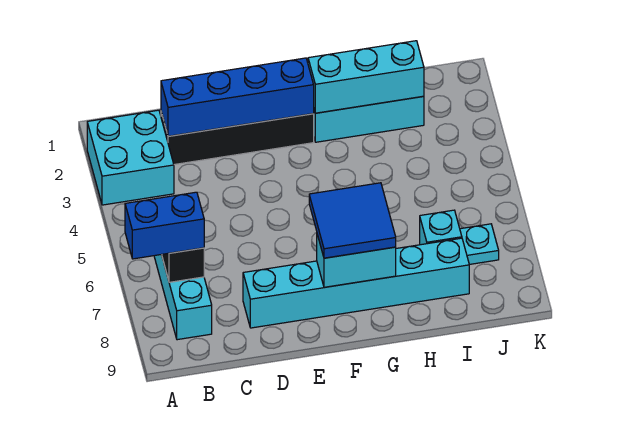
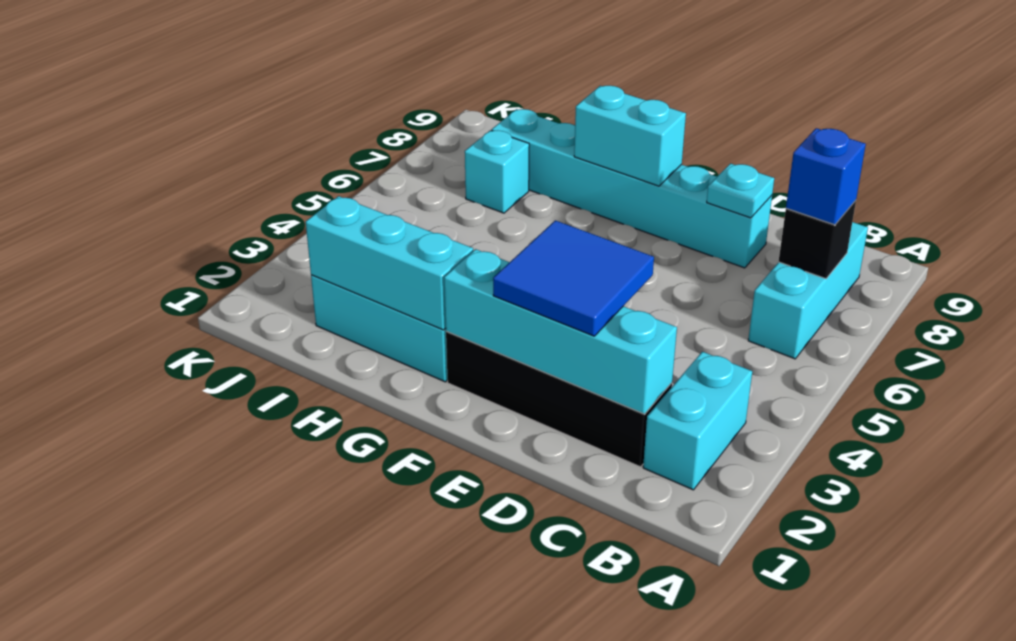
cyan brick A2:B3 level 1 -> cyan brick B2:B3 level 1
blue brick A7:B7 level 3 -> blue brick B7 level 3
blue brick C2:F2 level 2 -> cyan brick C2:F2 level 2
blue tile F7:G8 level 3 -> blue tile D2:E3 level 3
cyan plate J7 level 1 -> cyan plate D8 level 2

